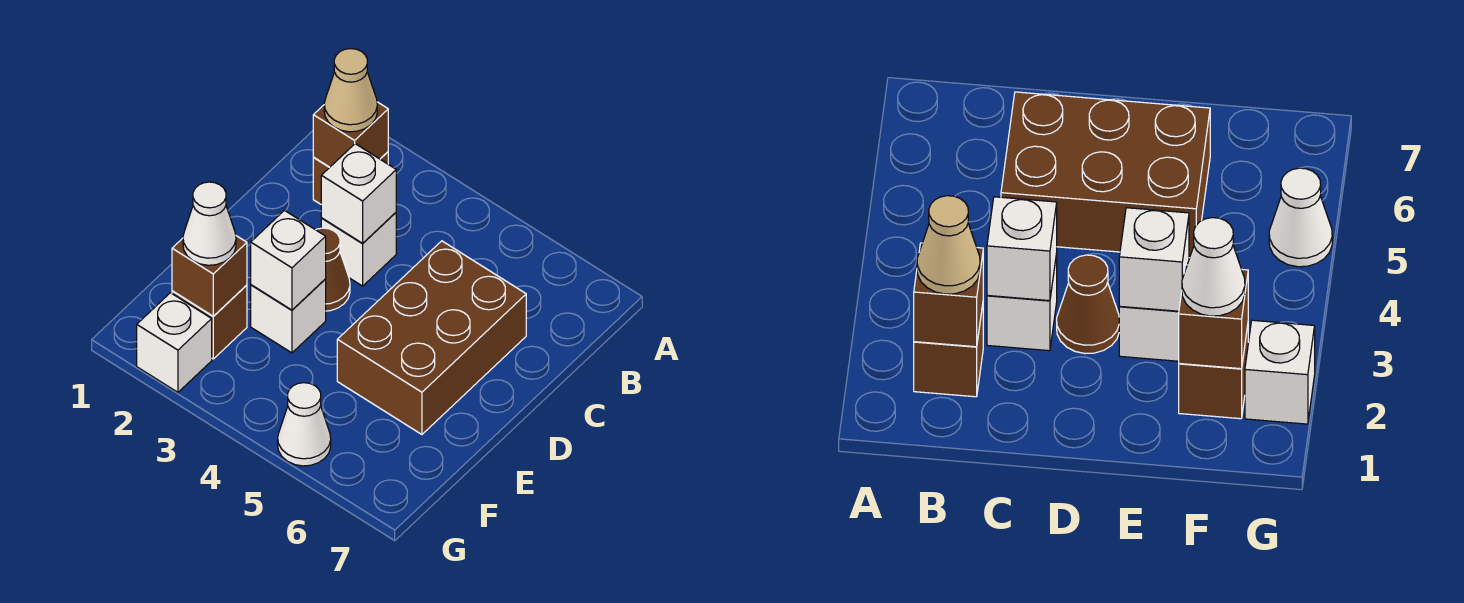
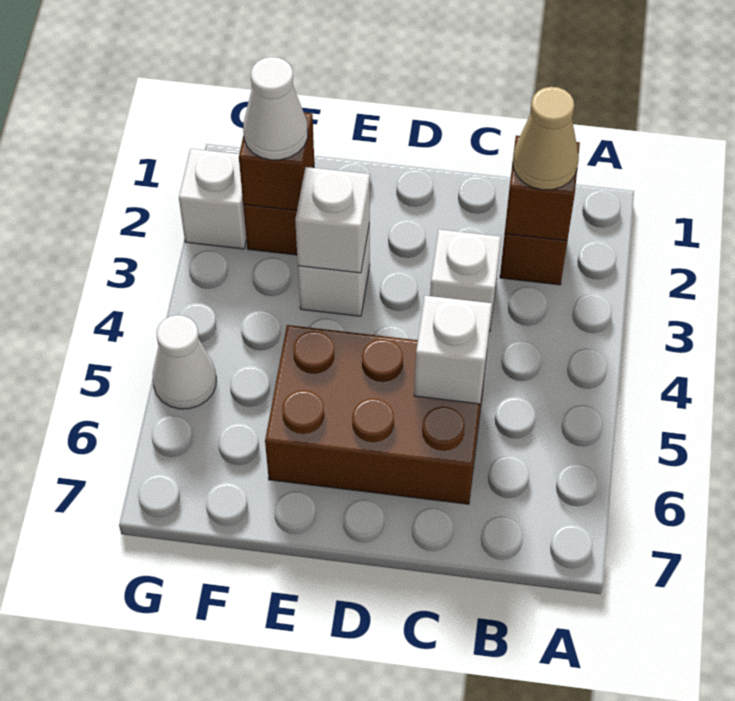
white brick C3 level 2 -> white brick C5 level 2
brown cone D3 level 1 -> none

